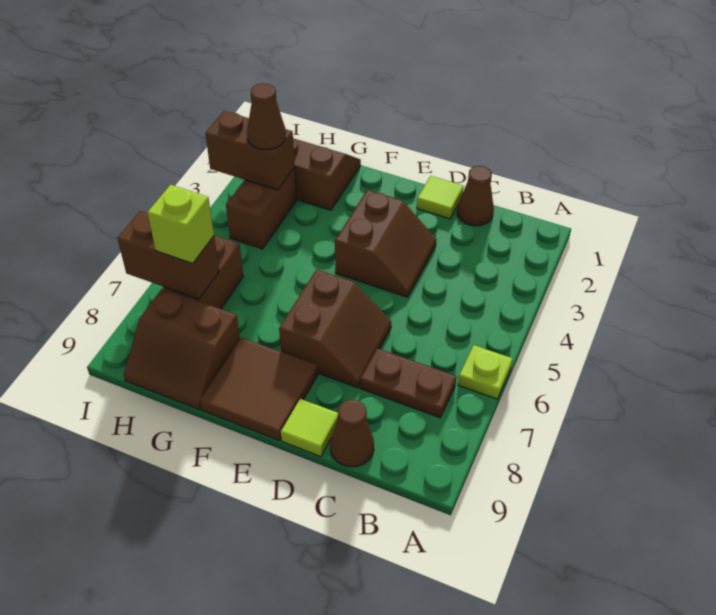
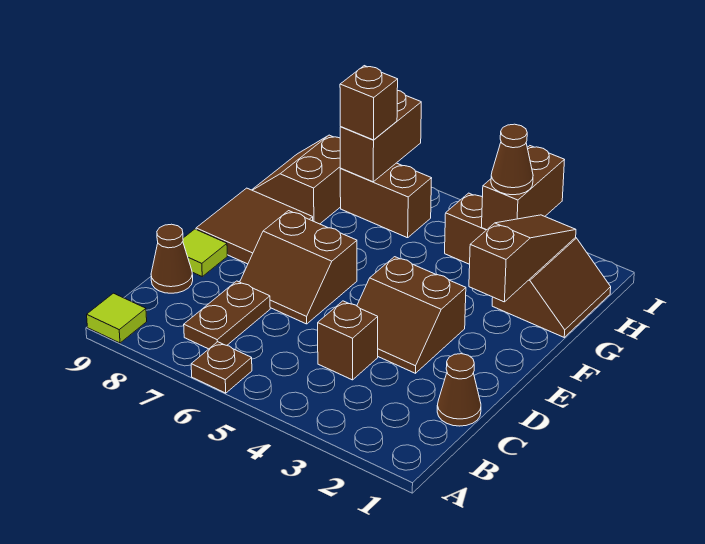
lime plate A6 level 1 -> brown plate A6 level 1
none -> brown brick C4 level 1
lime tile D1 level 1 -> lime tile A9 level 1
none -> brown slope F2:H2 level 2 top F
lime brick H7 level 3 -> brown brick H7 level 3

